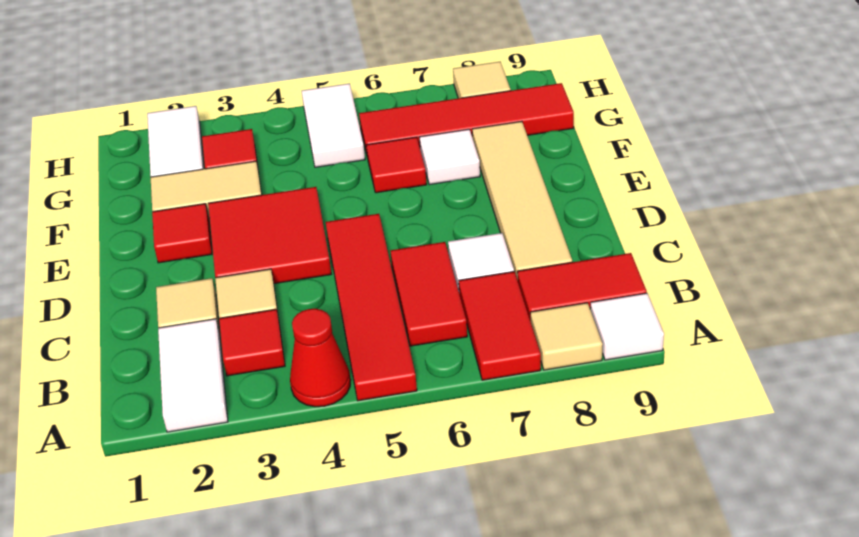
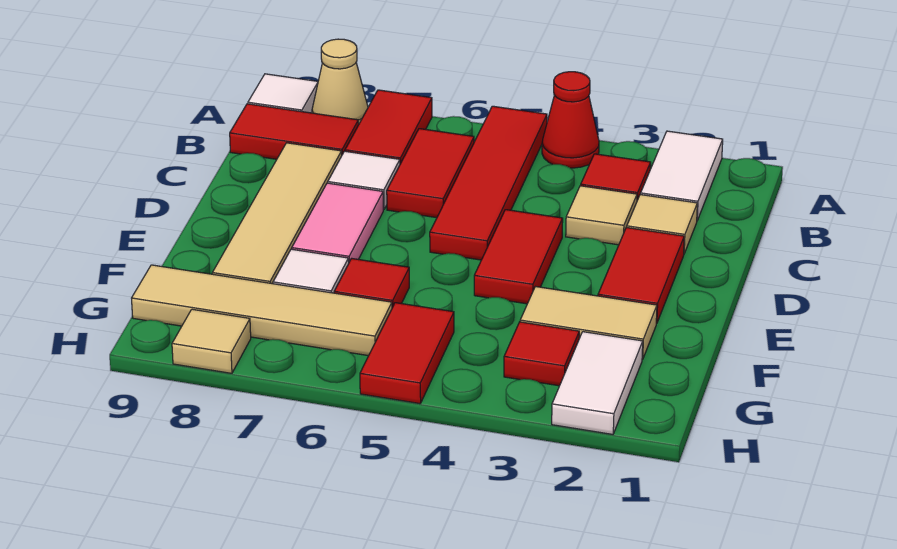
tan tile A8 level 1 -> tan cone A8 level 1
red tile D3:E4 level 1 -> red tile D4:E4 level 1
none -> pink tile D7:E7 level 1
red tile E2 level 1 -> red tile D2:E2 level 1
white tile G5:H5 level 1 -> red tile G5:H5 level 1
red tile G6:G9 level 1 -> tan tile G6:G9 level 1

